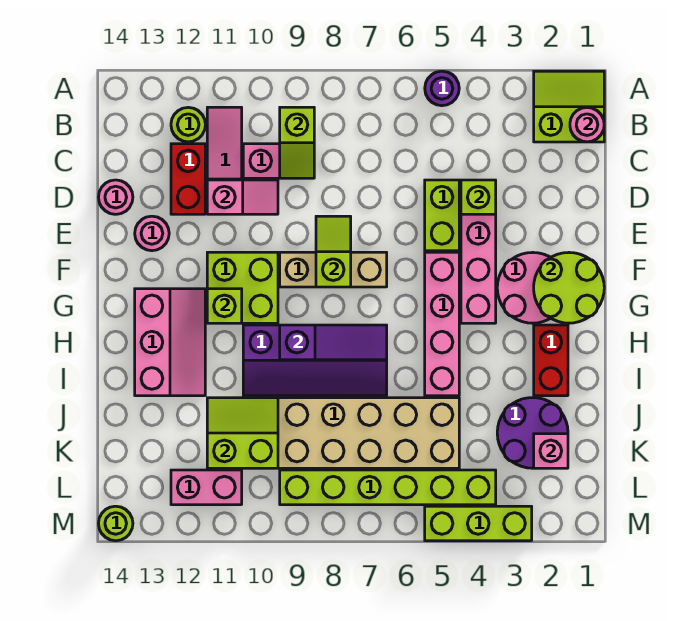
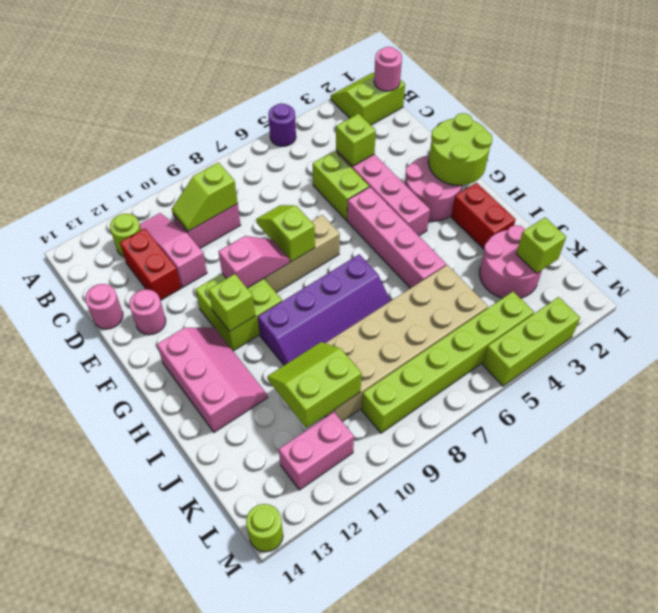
lime slope B9:C9 level 2 top B -> lime slope C9:C10 level 2 top 9
pink slope D10:D11 level 2 top 11 -> pink slope F9:F10 level 2 top 10
purple slope H7:H9 level 2 top 9 -> none
purple round brick J2:K3 level 1 -> pink round brick J2:K3 level 1
pink brick K2 level 2 -> lime brick K2 level 2

